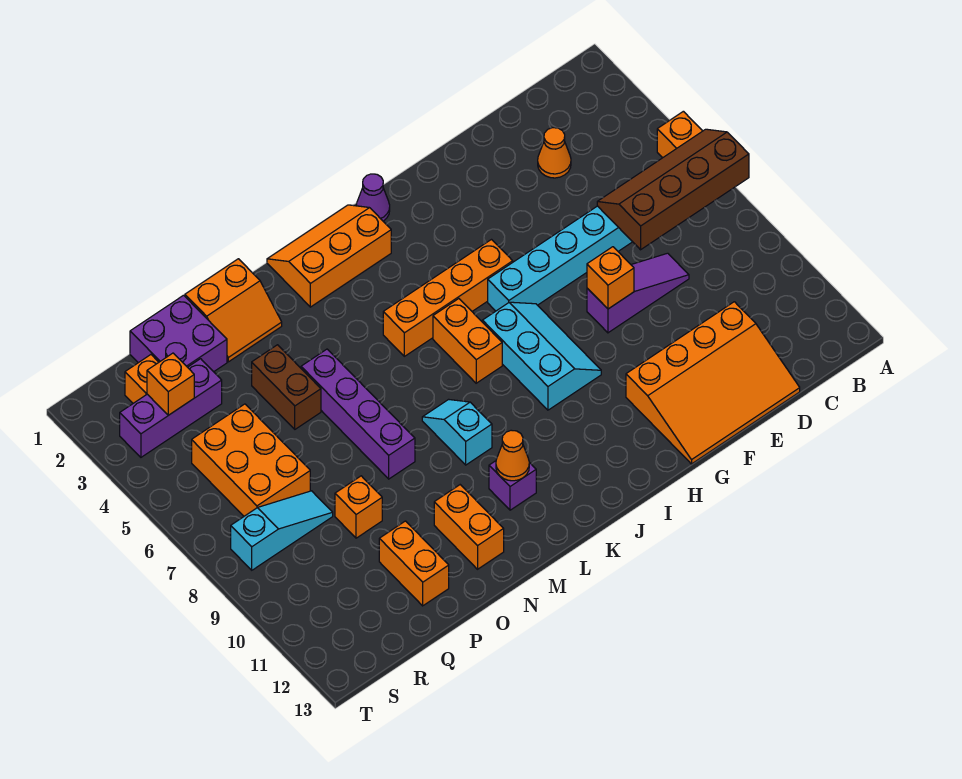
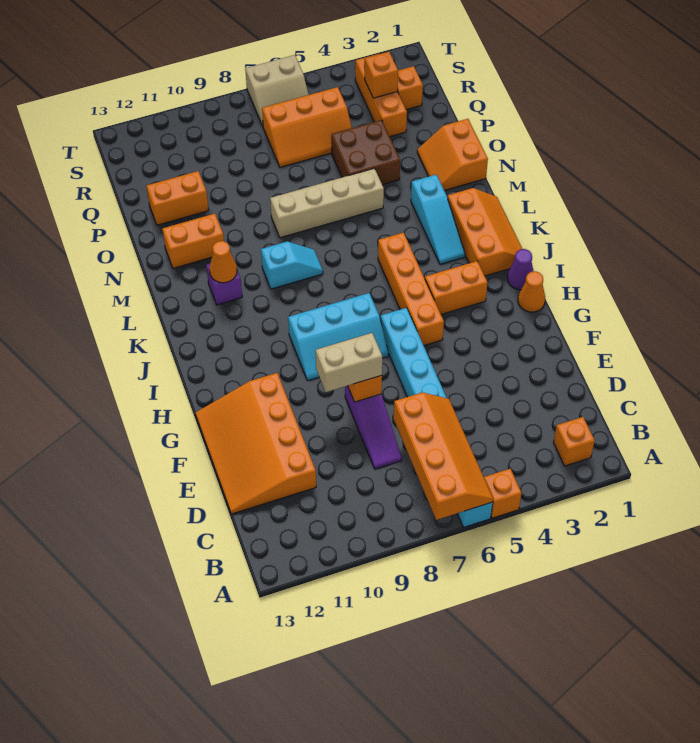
brown slope A6:D7 level 2 top 7 -> orange slope A6:D7 level 2 top 7
orange cone D3 level 1 -> orange cone H1 level 1
none -> tan brick F8:F9 level 3
orange brick J6:J7 level 1 -> orange brick I3:I4 level 1
purple brick N5:N8 level 1 -> tan brick N5:N8 level 1
brown brick O4:O5 level 1 -> brown brick O4:P5 level 1
purple brick P1:Q2 level 1 -> none
orange brick P9 level 1 -> orange brick B2 level 1
purple brick Q3:S3 level 1 -> orange brick Q3:S3 level 1
orange brick Q5:R7 level 1 -> orange slope Q5:R7 level 1 top R
cyan slope Q8:S8 level 1 top S -> cyan slope K3:M3 level 1 top M
none -> tan slope S6:T7 level 1 top T

